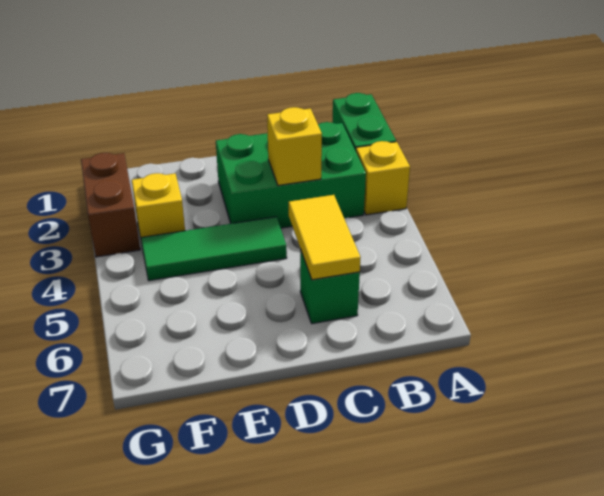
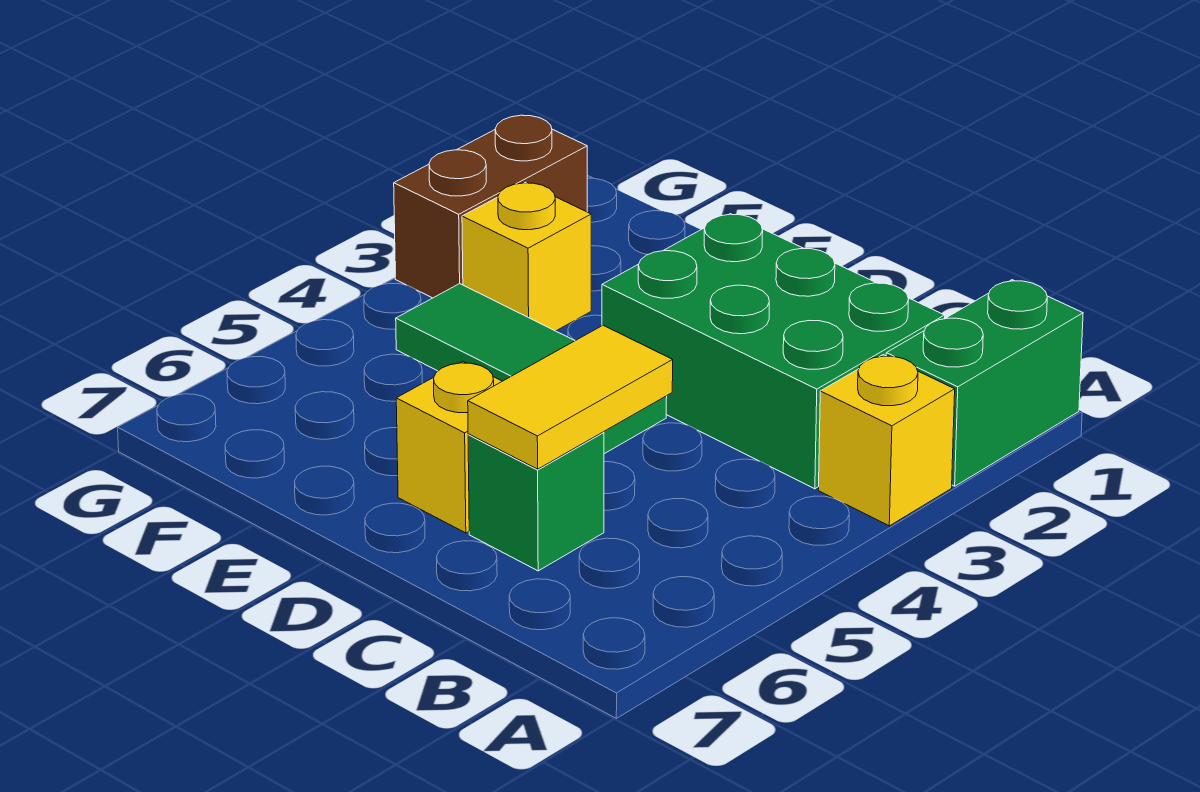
yellow brick C3 level 2 -> yellow brick D6 level 1

